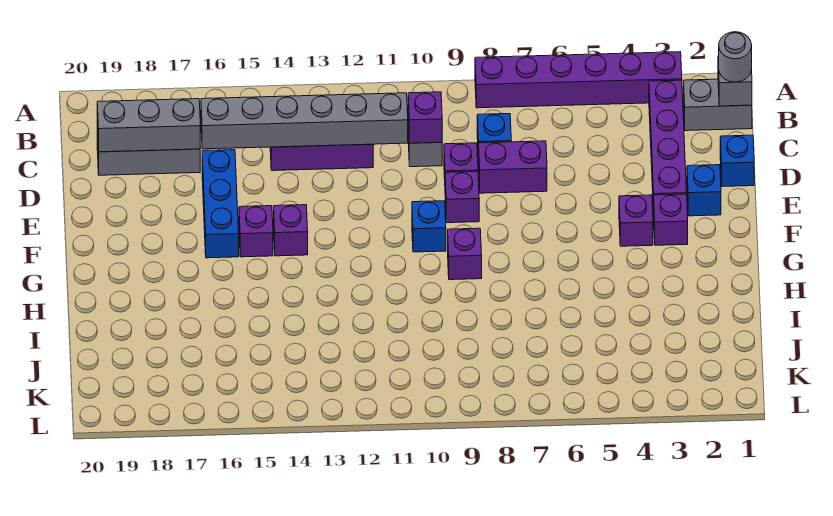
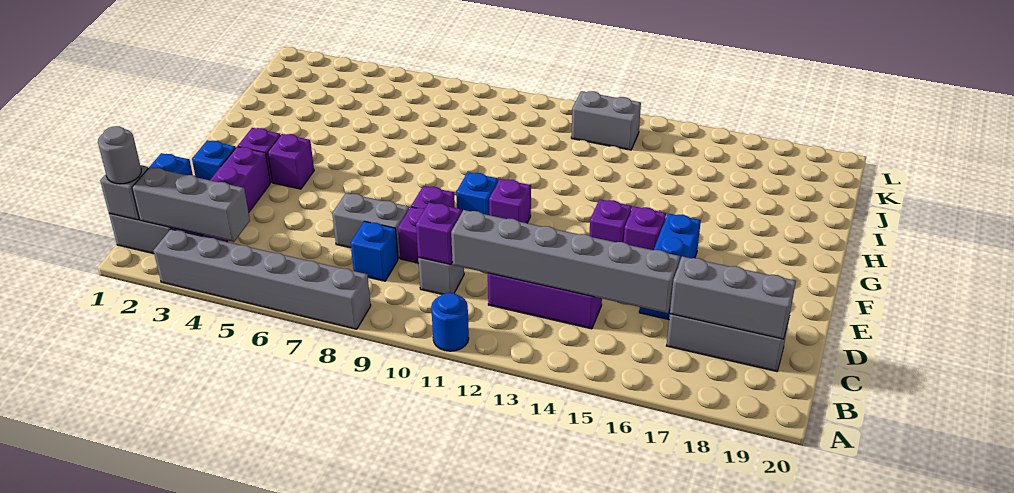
purple brick A3:A8 level 1 -> grey brick A3:A8 level 1
none -> blue round brick A11 level 1
none -> grey brick B2:B4 level 2
purple brick D7:D8 level 1 -> grey brick D7:D8 level 1
purple brick G9 level 1 -> purple brick F11 level 1
none -> grey brick K12:K13 level 1

